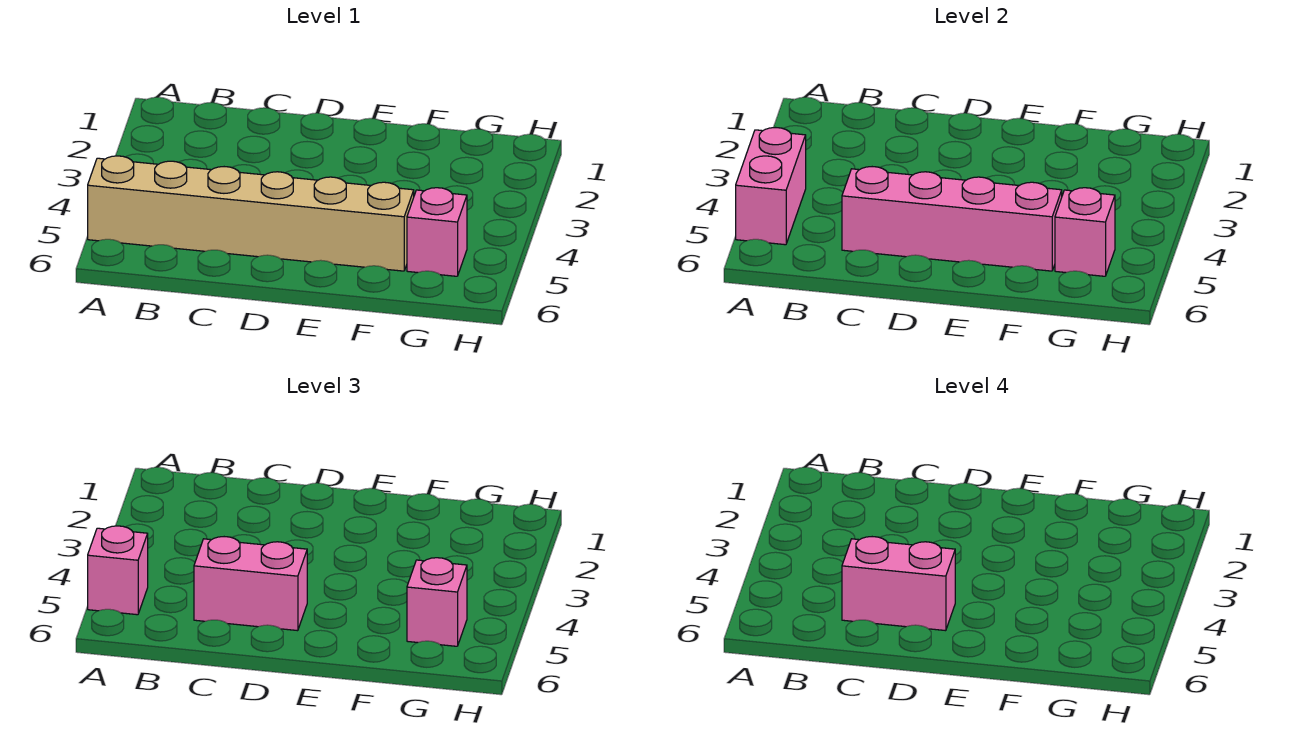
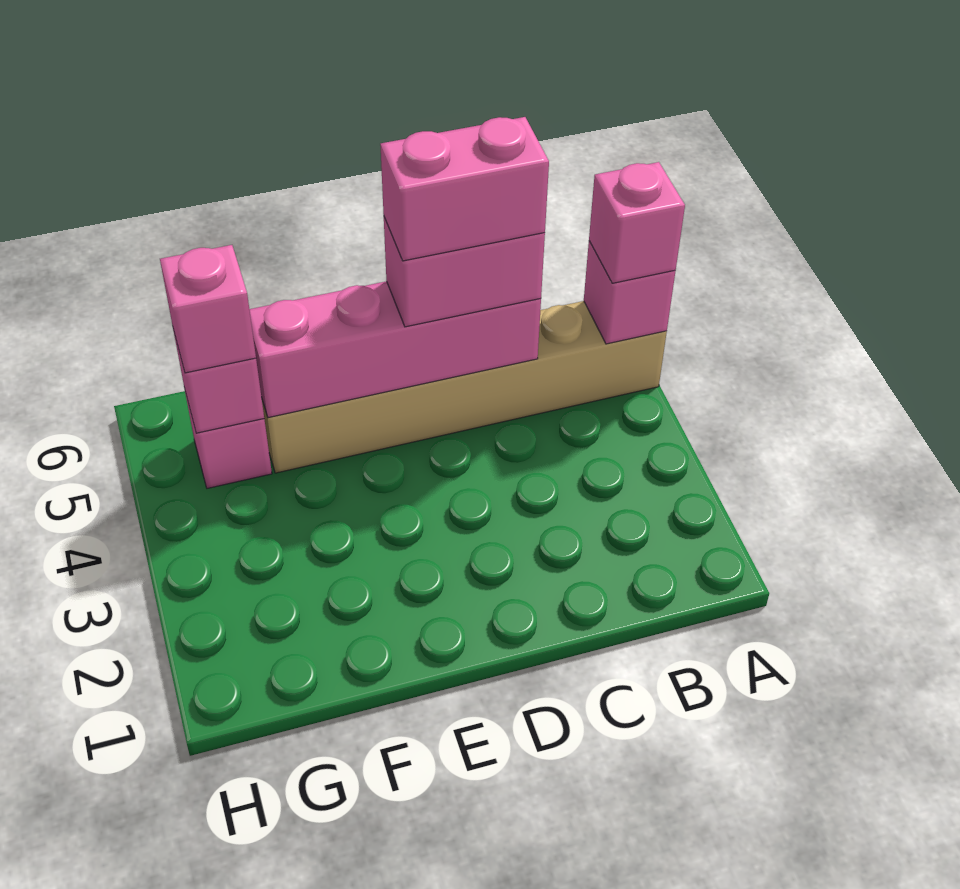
pink brick A4:A5 level 2 -> pink brick A5 level 2

